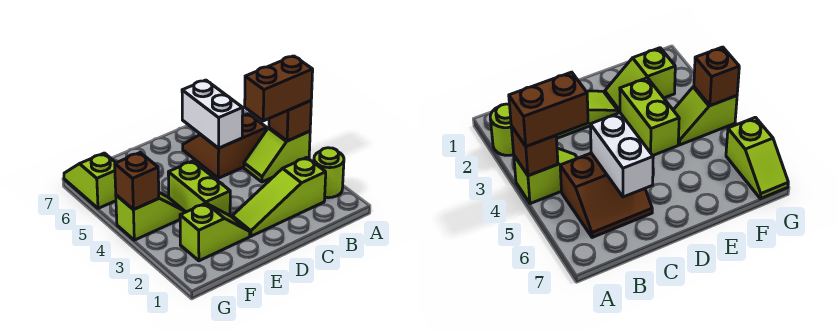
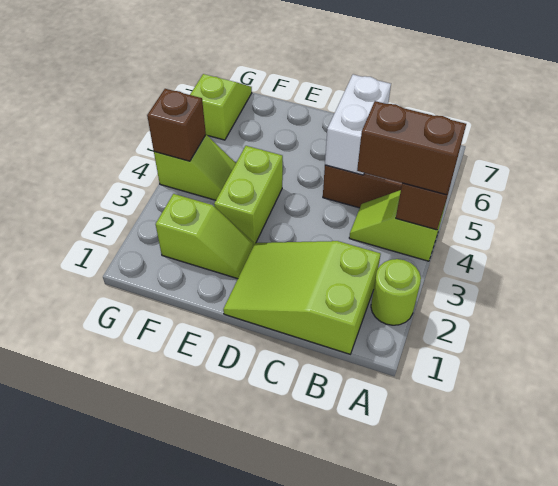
lime slope B2:D2 level 1 top B -> lime slope B1:D2 level 1 top B

